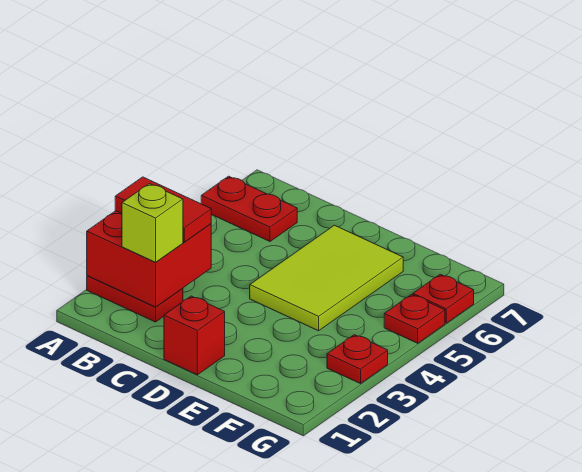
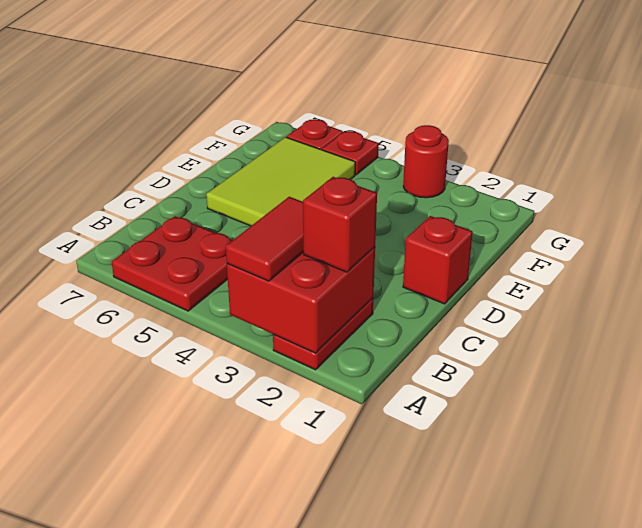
red plate A6:B6 level 1 -> red plate A5:B6 level 1
lime brick B2 level 3 -> red brick B2 level 3
lime tile D4:E6 level 1 -> lime tile D5:F6 level 1
red plate G3 level 1 -> red round brick G3 level 1

